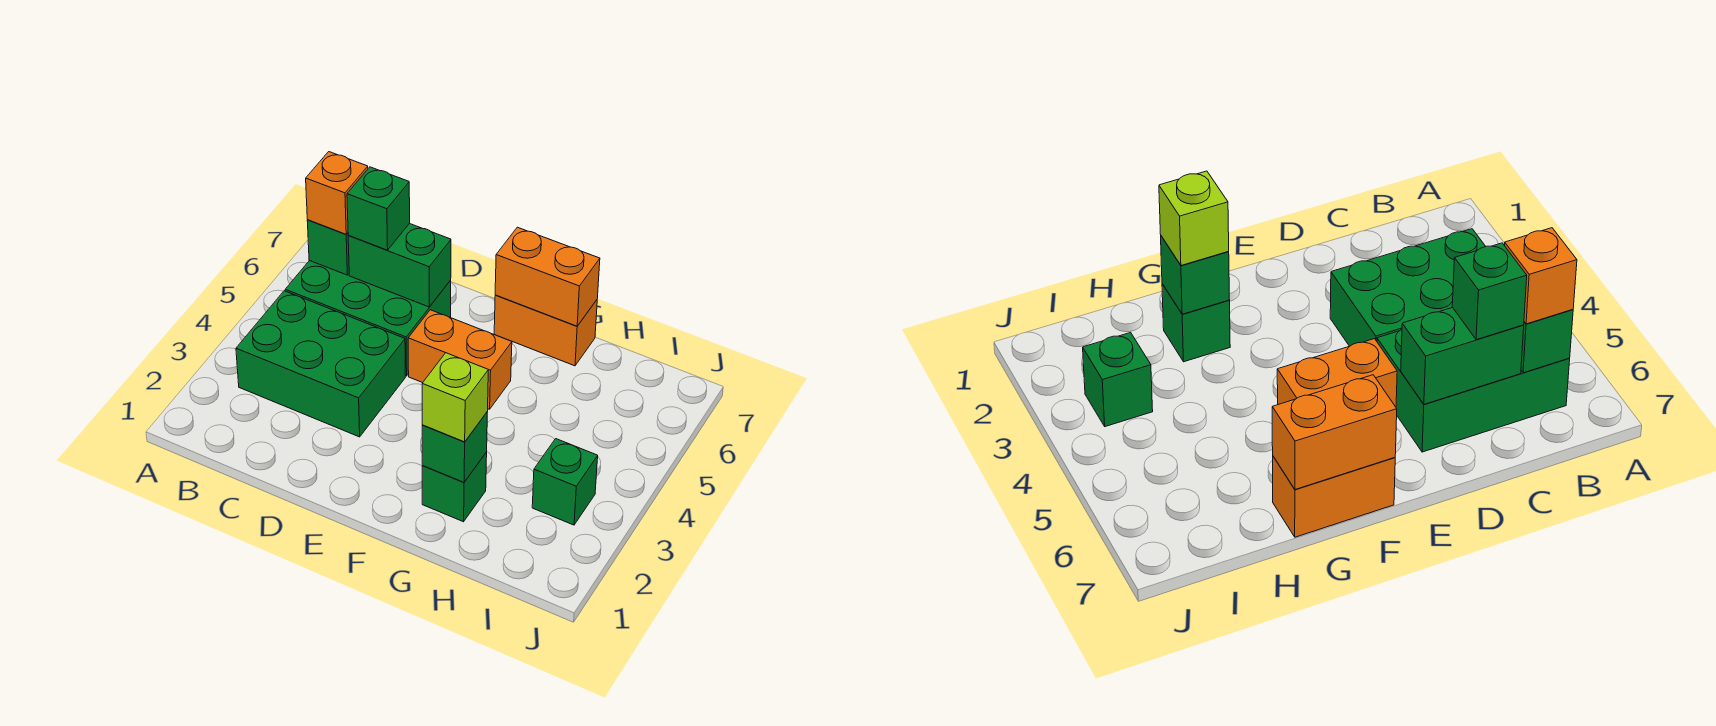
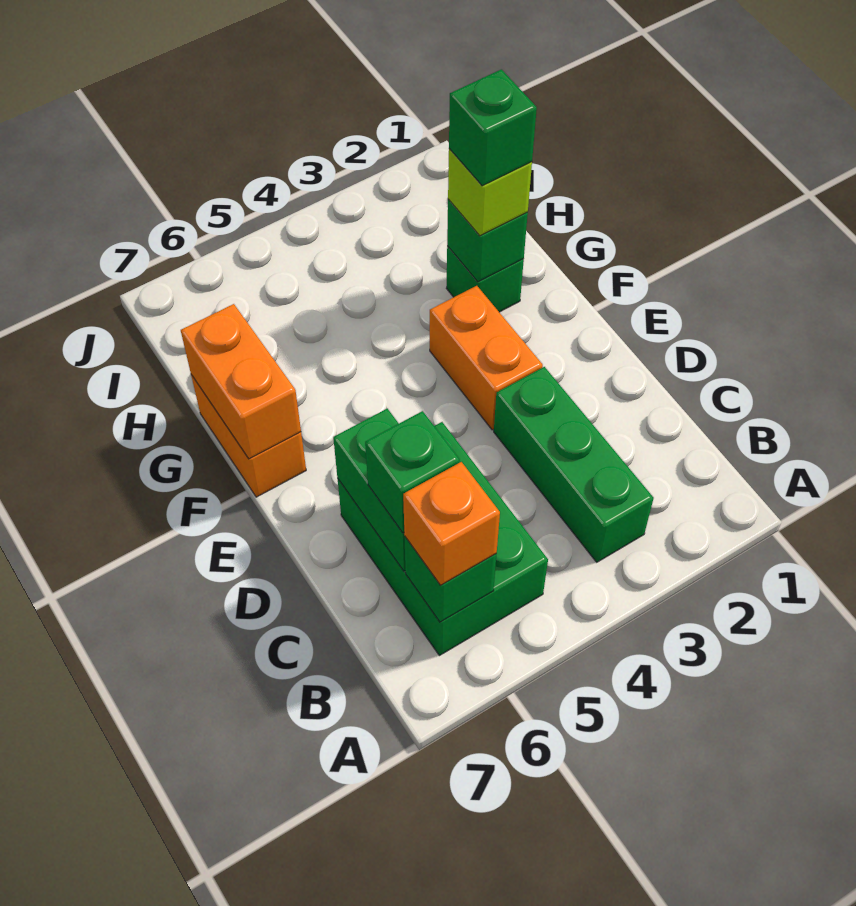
green brick B3:D4 level 1 -> green brick B3:D3 level 1
orange brick E5:F5 level 1 -> orange brick E3:F3 level 1
green brick I3 level 1 -> green brick G2 level 4

